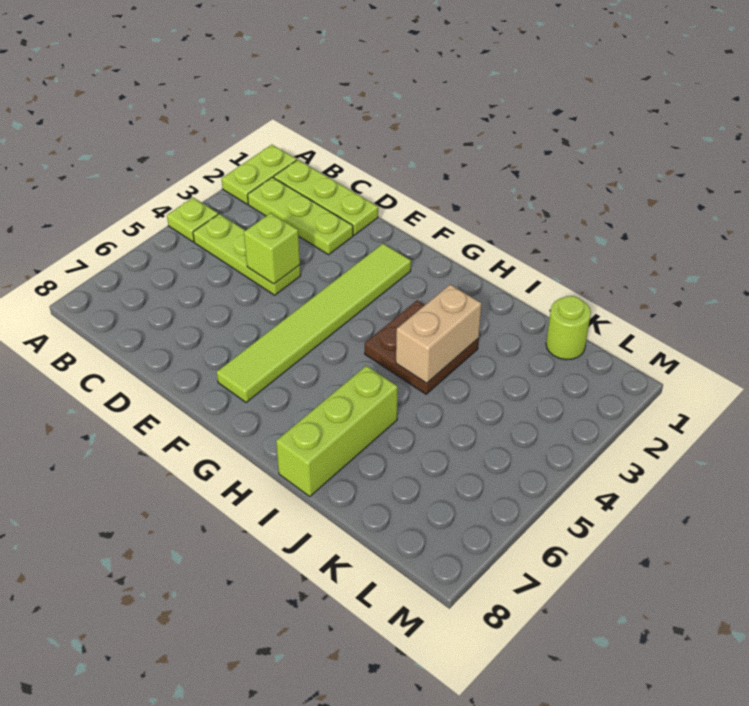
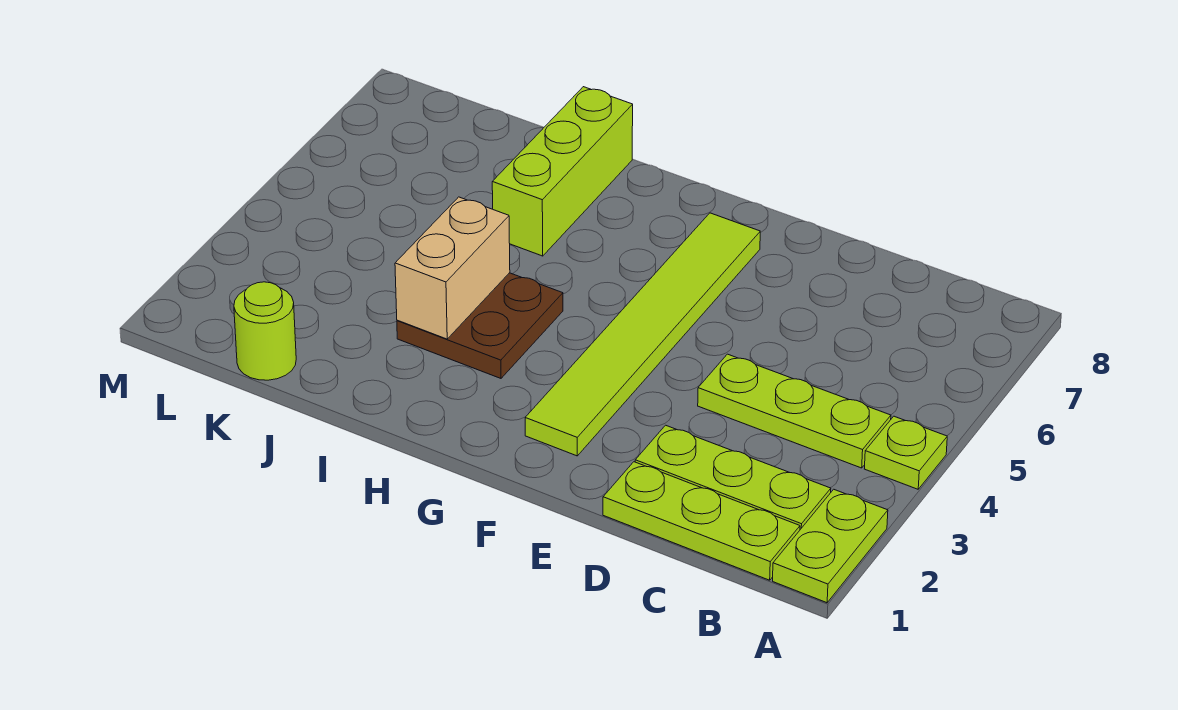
lime brick D4 level 2 -> none

